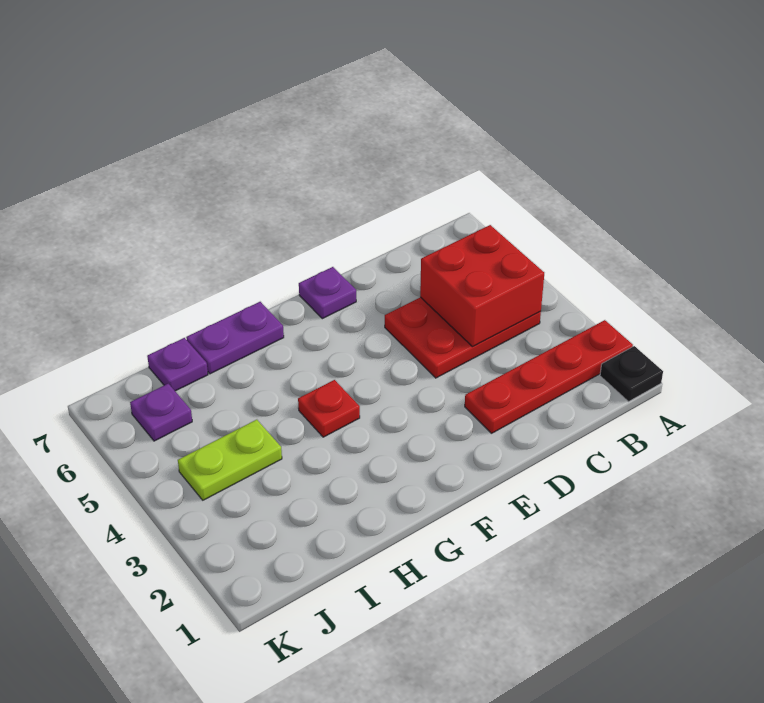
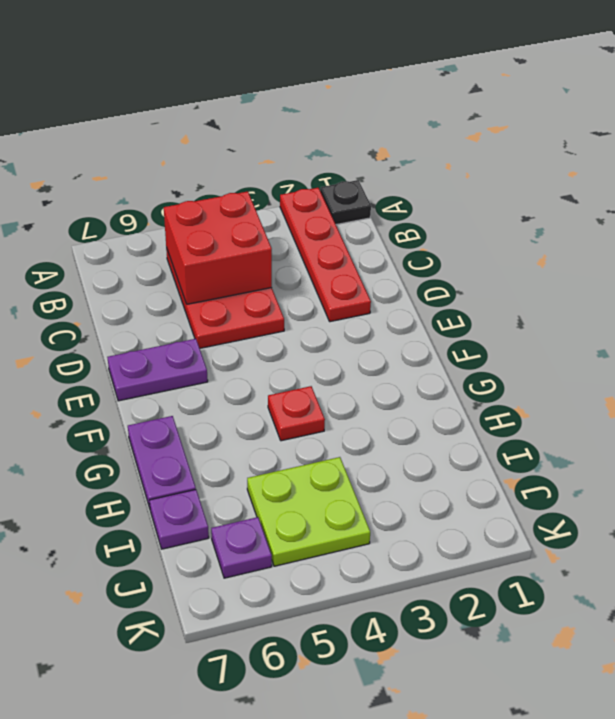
purple plate E7 level 1 -> purple plate E6:E7 level 1
lime plate I4:J4 level 1 -> lime plate I4:J5 level 1

